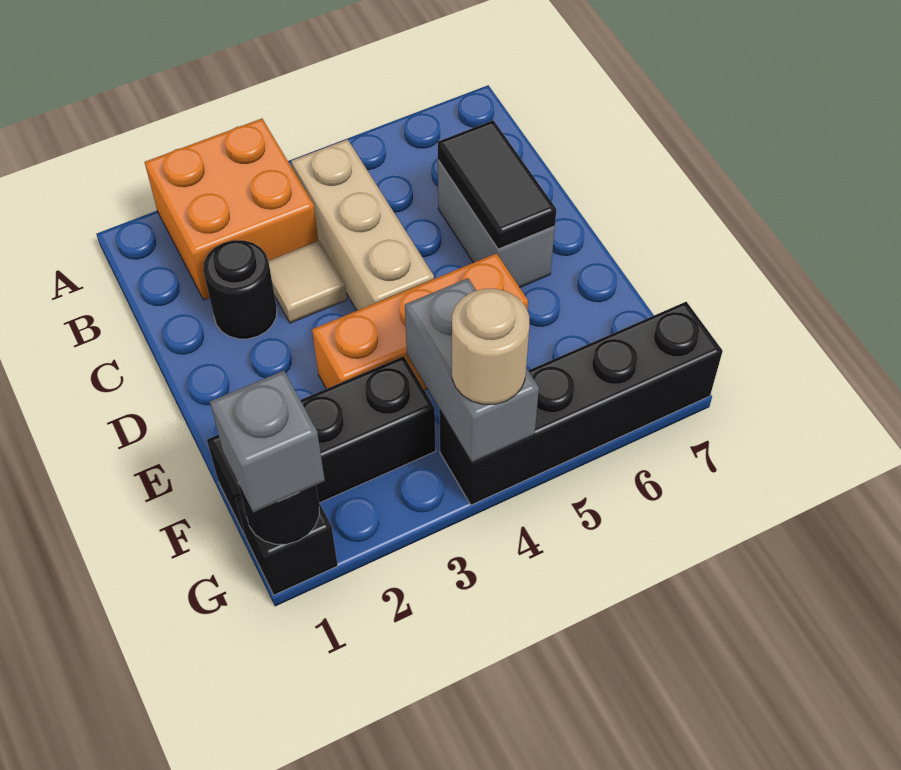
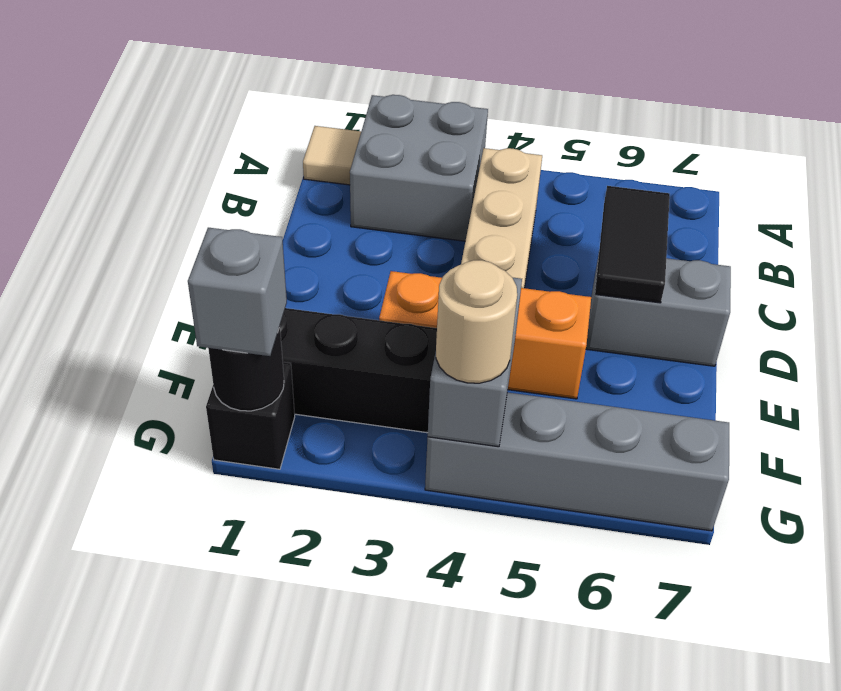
orange brick A2:B3 level 1 -> grey brick A2:B3 level 1
black round brick C2 level 1 -> none
tan tile C3 level 1 -> tan tile A1 level 1
grey brick C6:D6 level 1 -> grey brick D6:D7 level 1
black brick G4:G7 level 1 -> grey brick G4:G7 level 1

